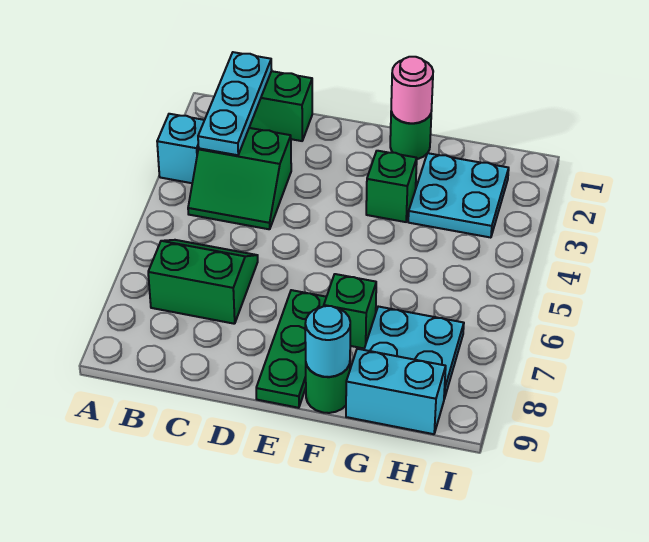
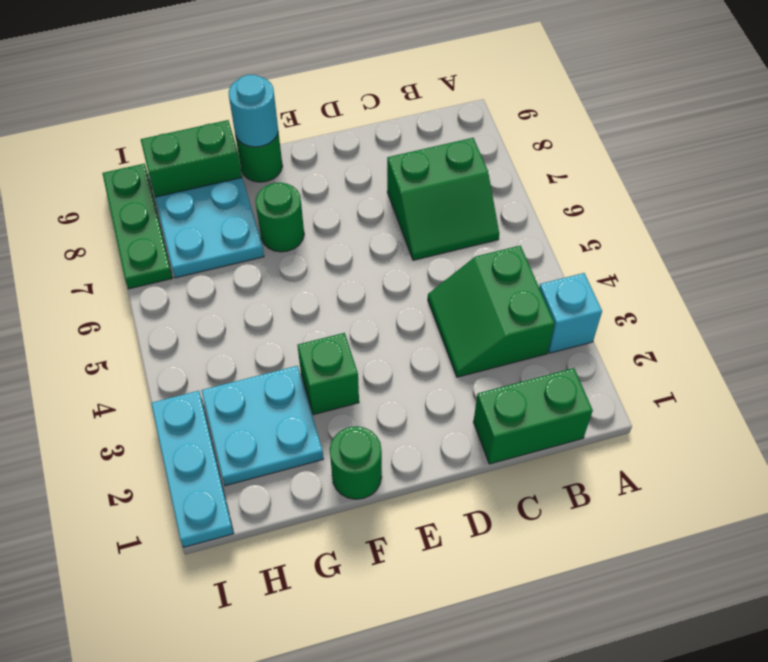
cyan plate B1:B3 level 2 -> cyan plate I1:I3 level 1
green slope B3:C4 level 1 top 3 -> green slope B3:C4 level 1 top B
green plate E7:E9 level 1 -> green plate I7:I9 level 1
pink round brick F1 level 2 -> none
green brick F7 level 1 -> green round brick F7 level 1
cyan brick G9:H9 level 1 -> green brick G9:H9 level 1

